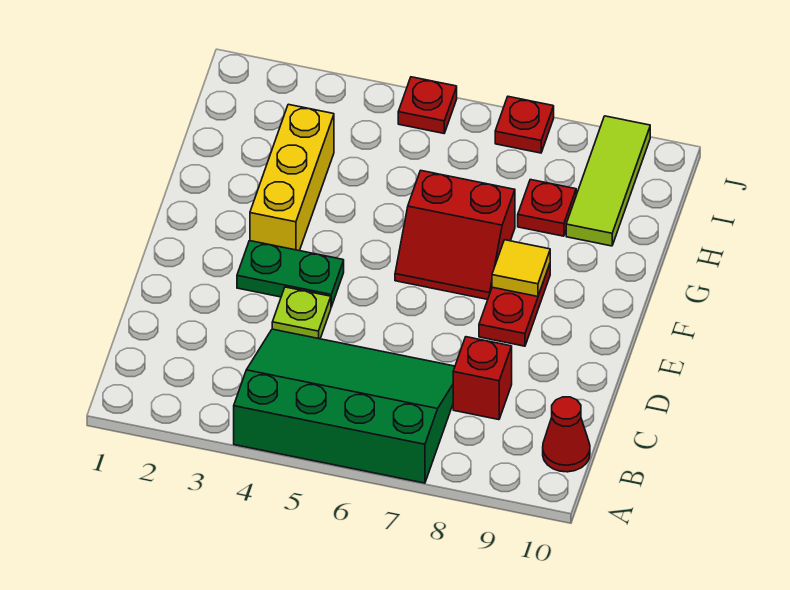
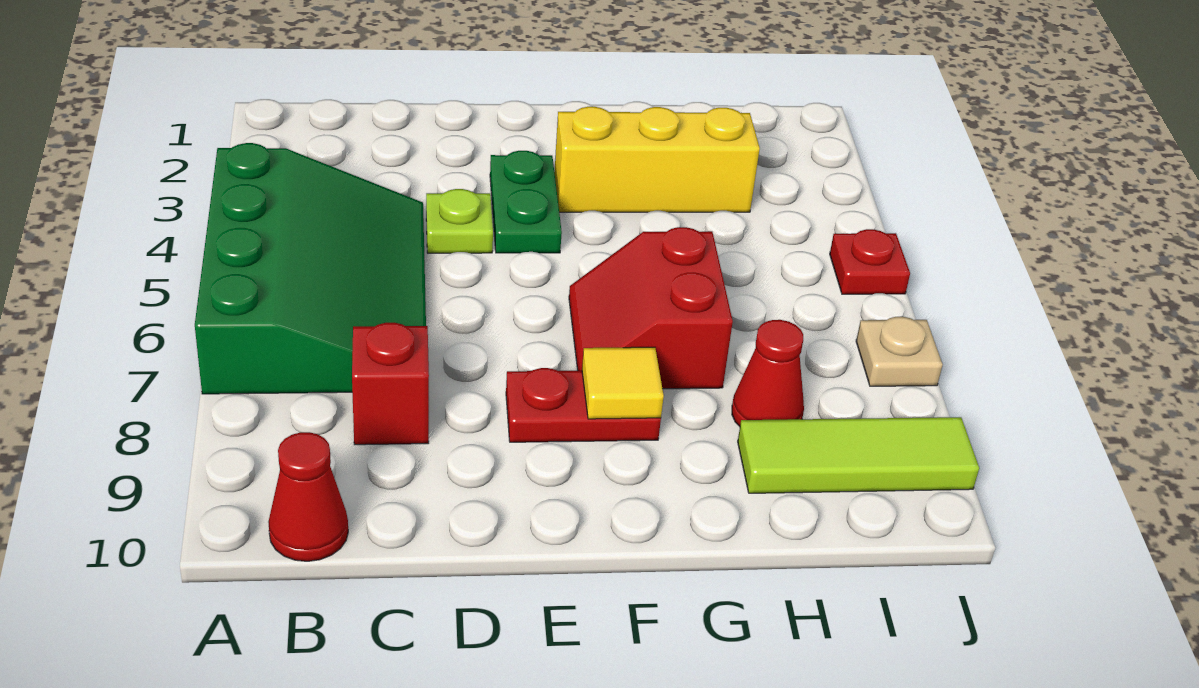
red plate H8 level 1 -> red cone H8 level 1
red plate J7 level 1 -> tan plate J7 level 1

